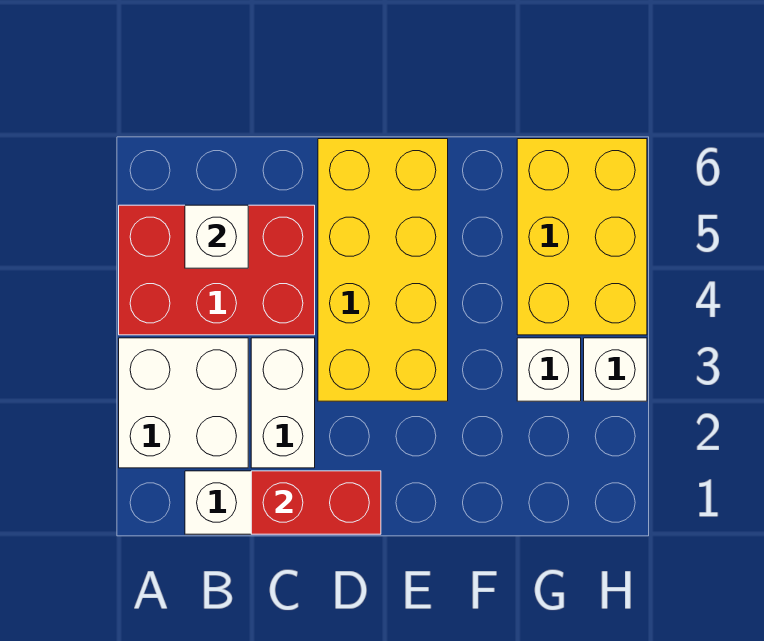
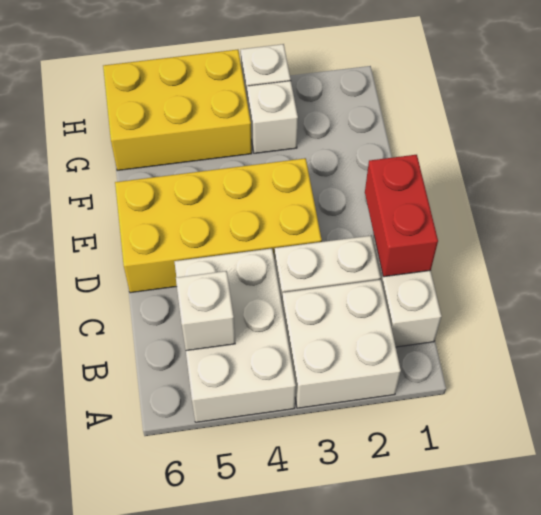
red brick A4:C5 level 1 -> white brick A4:C5 level 1

